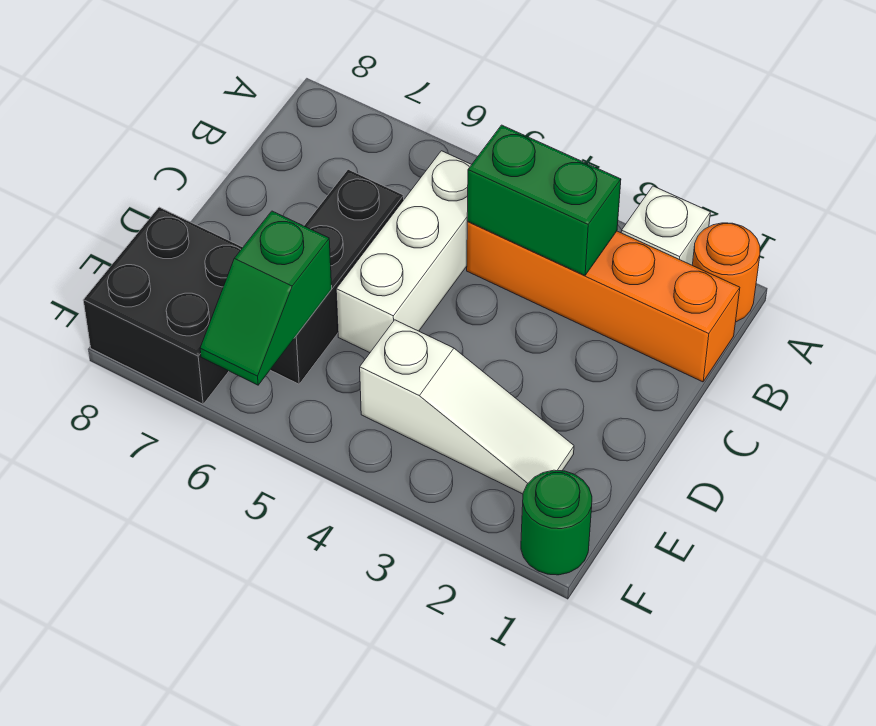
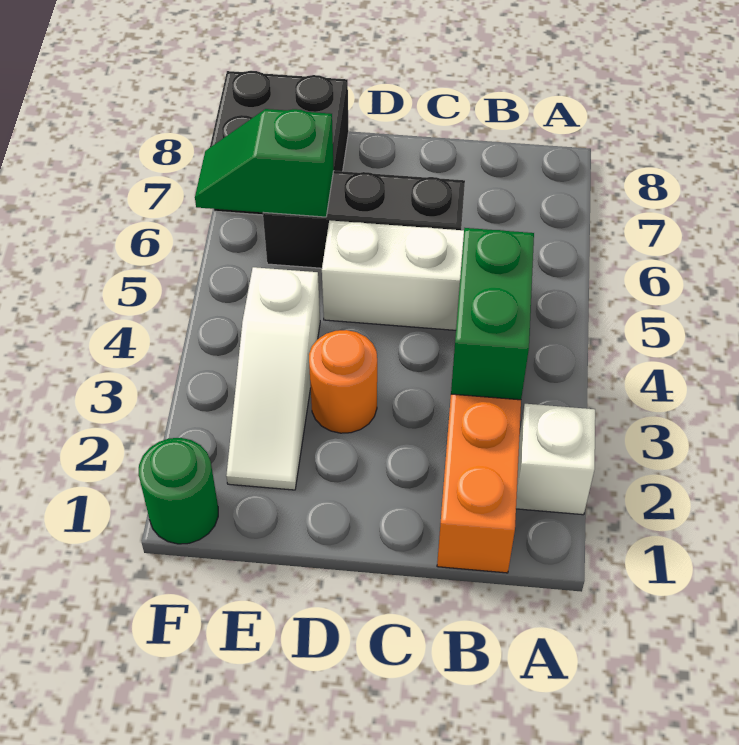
orange round brick A1 level 1 -> orange round brick D3 level 1

